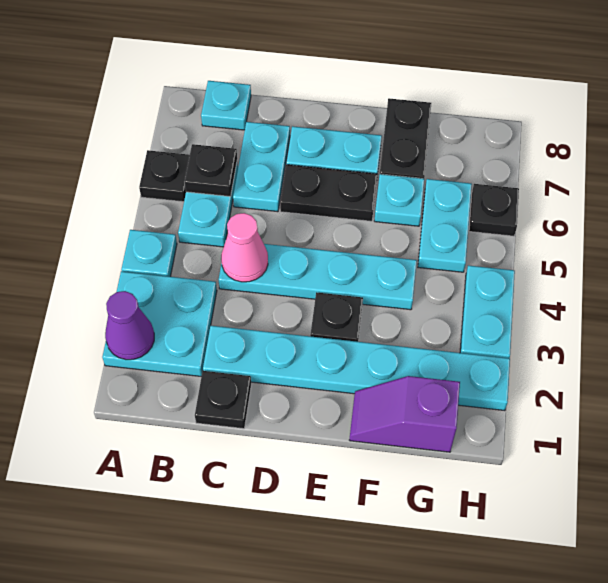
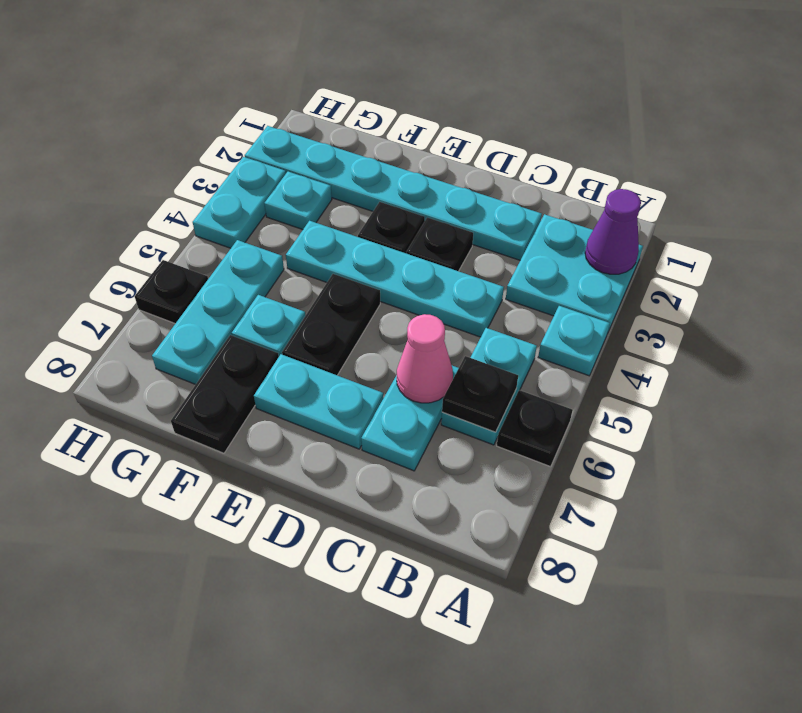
cyan plate B8 level 1 -> cyan plate G3 level 1
black plate C1 level 1 -> black plate D3 level 1
pink cone C4 level 2 -> pink cone C6 level 2
black plate D6:E6 level 1 -> black plate E5:E6 level 1
purple slope F1:G1 level 1 top G -> none
cyan plate G5:G6 level 1 -> cyan plate G5:G7 level 1

